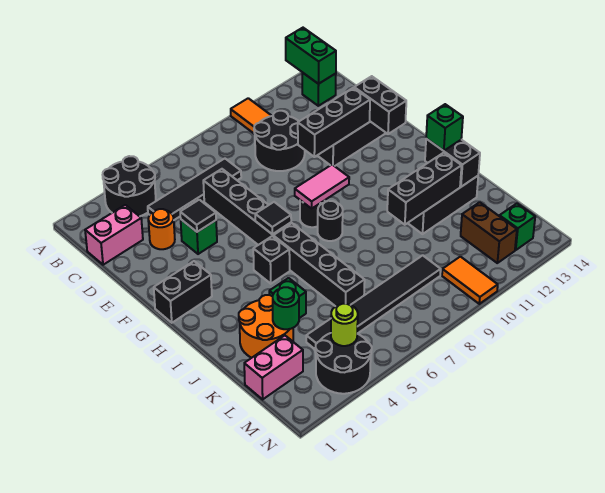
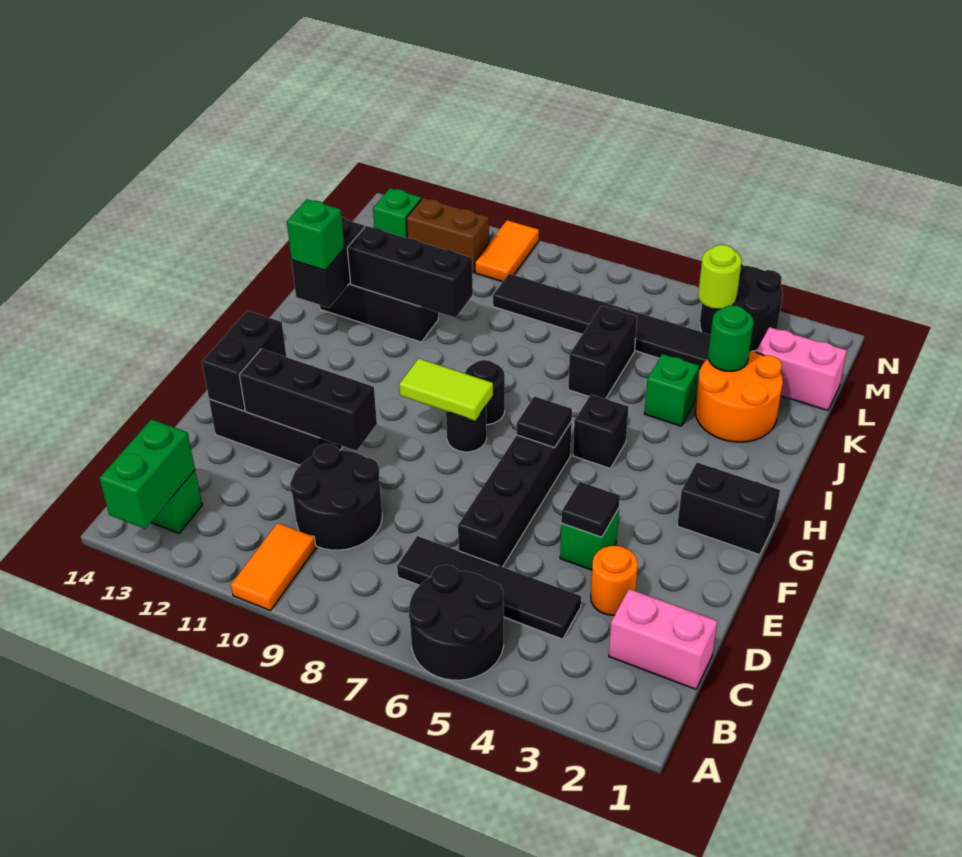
black round brick A3:B4 level 1 -> black round brick A5:B6 level 1
pink tile G8:G9 level 2 -> lime tile G8:G9 level 2
black brick H6:K6 level 1 -> black brick J6:K6 level 1
brown brick L12:M12 level 1 -> brown brick M11:M12 level 1

